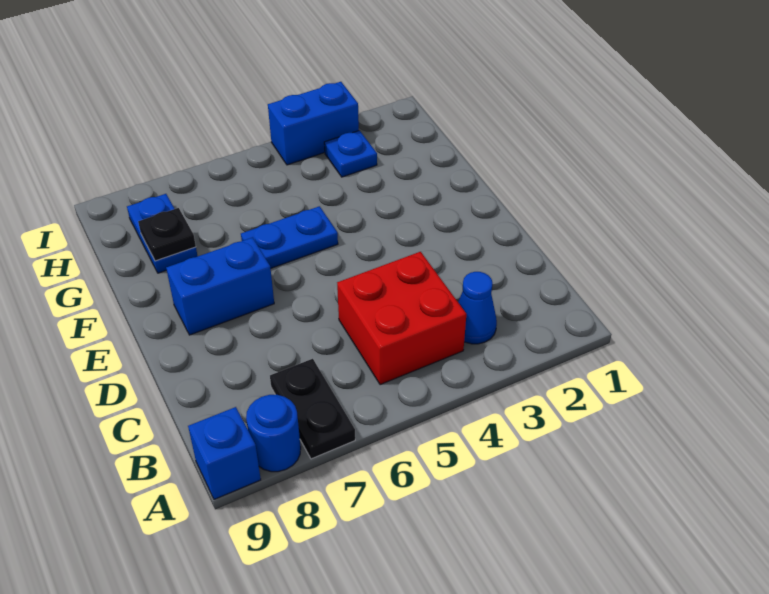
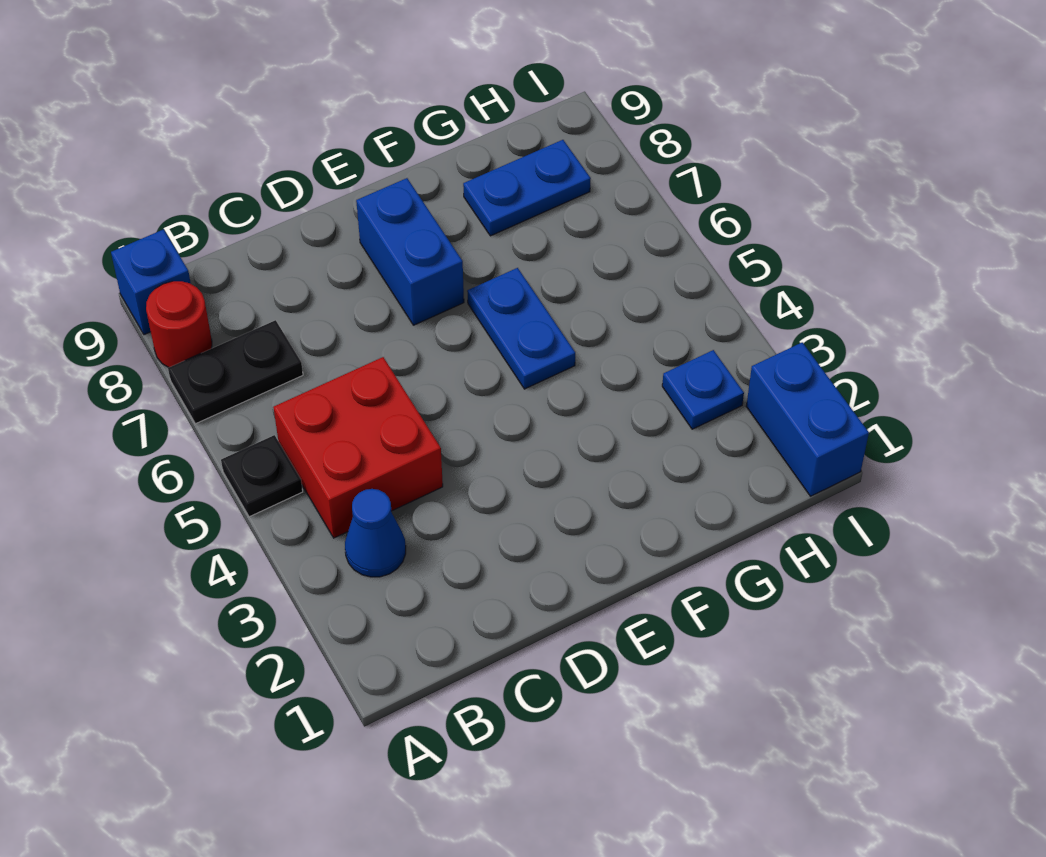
blue round brick A8 level 1 -> red round brick A8 level 1
black plate G8 level 2 -> black plate A5 level 1
blue brick I3:I4 level 1 -> blue brick I1:I2 level 1

